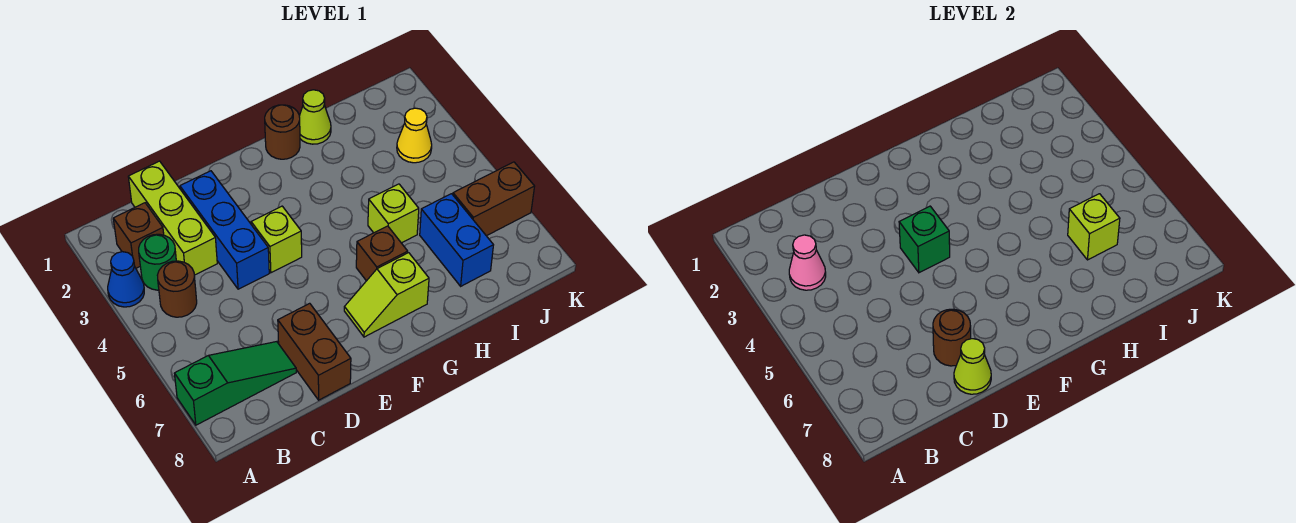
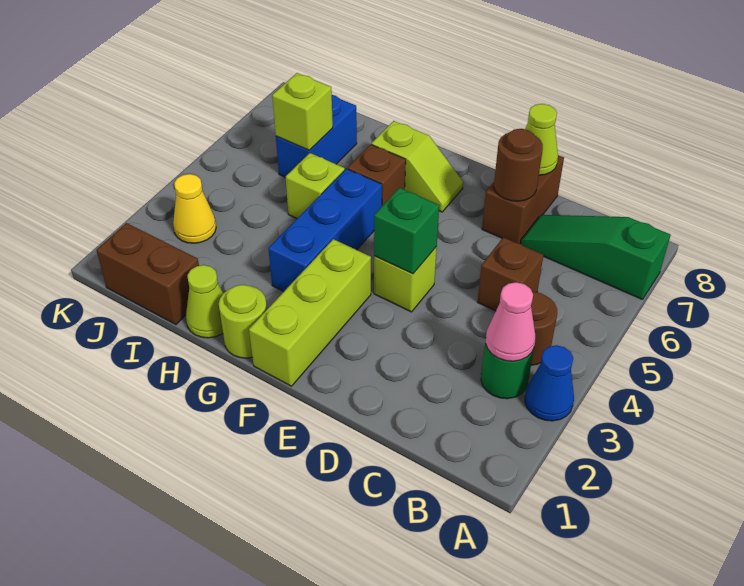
brown brick B2 level 1 -> brown brick C5 level 1
lime brick C1:C3 level 1 -> lime brick F1:F3 level 1
blue brick D2:D4 level 1 -> blue brick G3:G5 level 1
brown round brick G1 level 1 -> lime round brick G1 level 1
brown brick J6:K6 level 1 -> brown brick I1:J1 level 1

